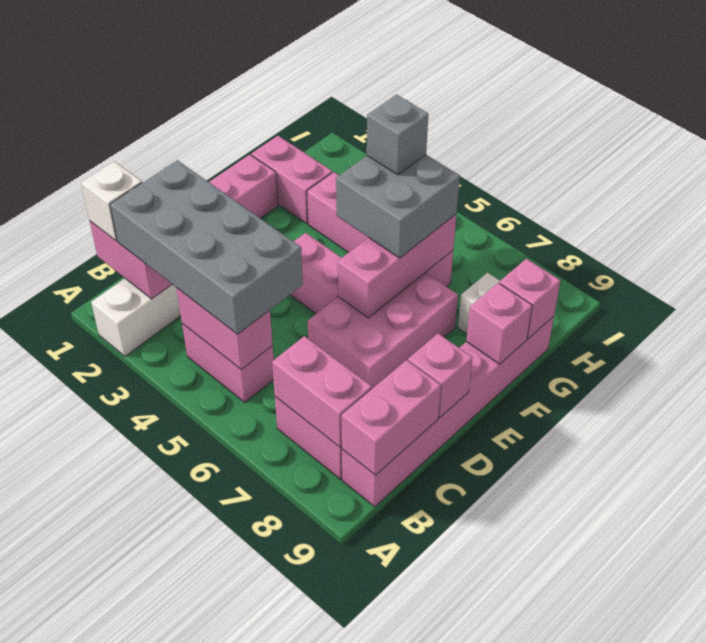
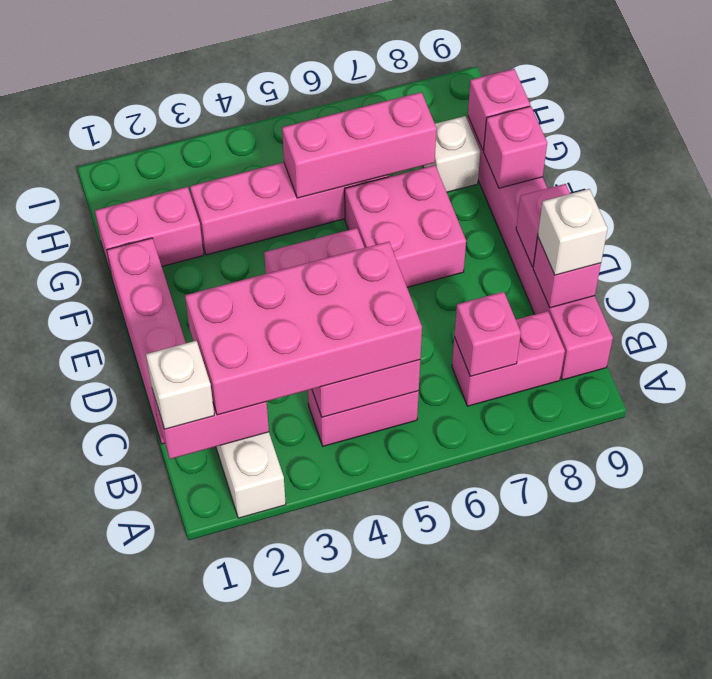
grey brick B2:C5 level 3 -> pink brick B2:C5 level 3
pink brick B7:B8 level 2 -> pink brick B7 level 2
pink brick B9:C9 level 2 -> pink brick C9 level 2
none -> white brick C9 level 3
pink brick D6:F7 level 1 -> pink brick E6:F7 level 1
pink brick E6:G6 level 2 -> pink brick G5:G7 level 2
grey brick F5:G6 level 3 -> none
grey brick G5 level 4 -> none

